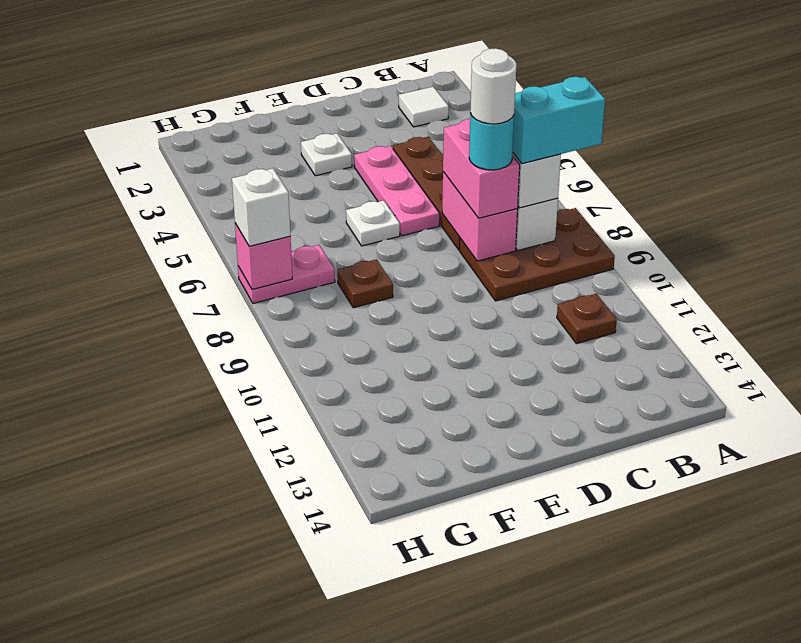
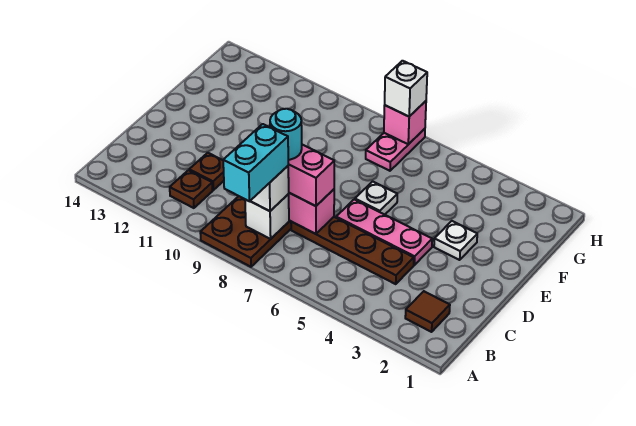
white tile B2 level 1 -> brown tile B2 level 1
white round brick C8 level 5 -> none
brown plate F8 level 1 -> brown plate C11 level 1

